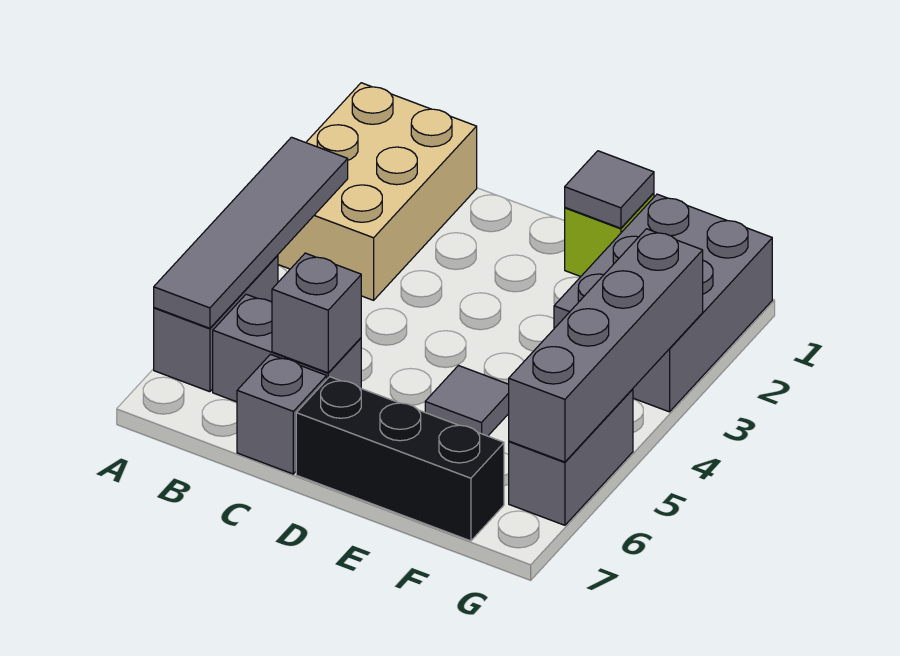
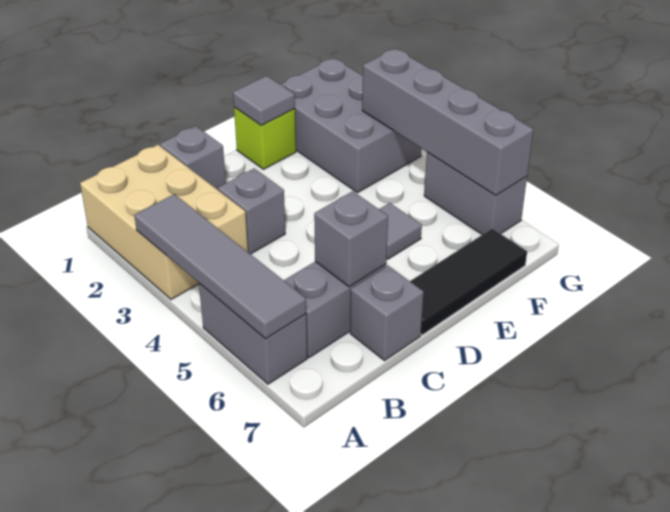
none -> grey brick C1 level 1
none -> grey brick C3 level 1
black brick D7:F7 level 1 -> black tile D7:F7 level 1

